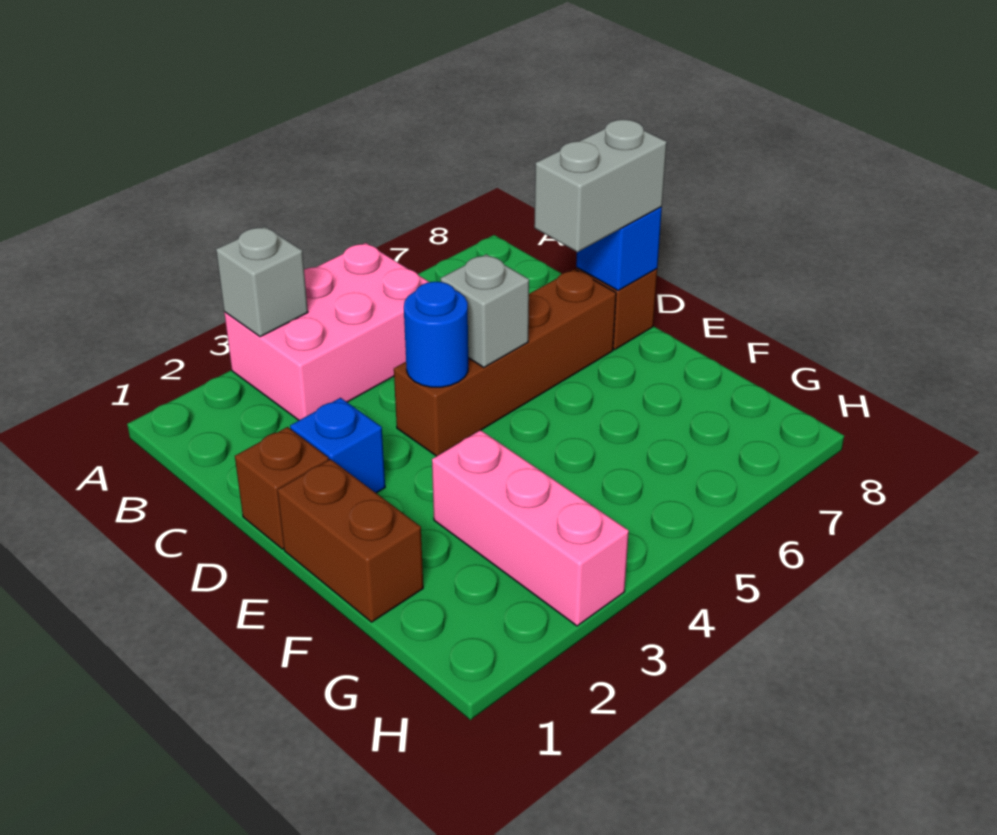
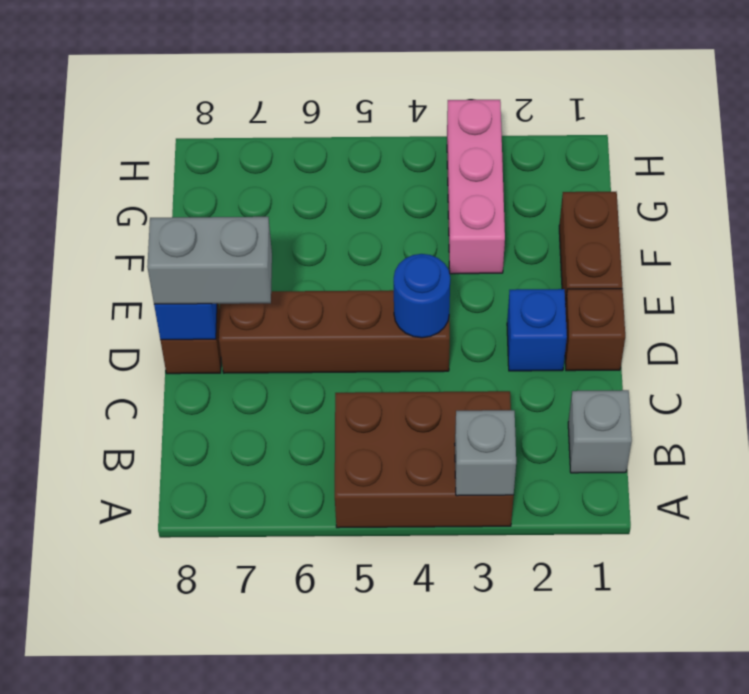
pink brick A3:B5 level 1 -> brown brick A3:B5 level 1
grey brick D5 level 2 -> grey brick B1 level 1

